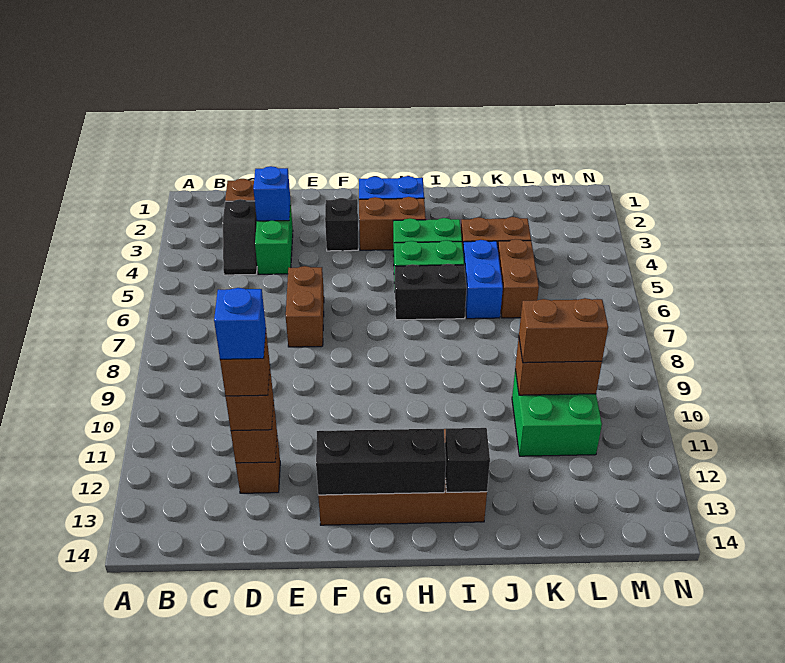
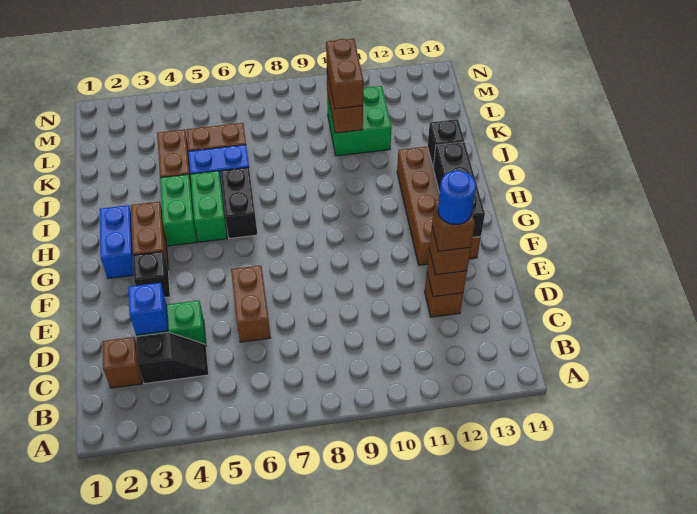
blue brick D12 level 5 -> blue round brick D12 level 5
brown brick E6:E7 level 1 -> brown brick D6:E6 level 1

